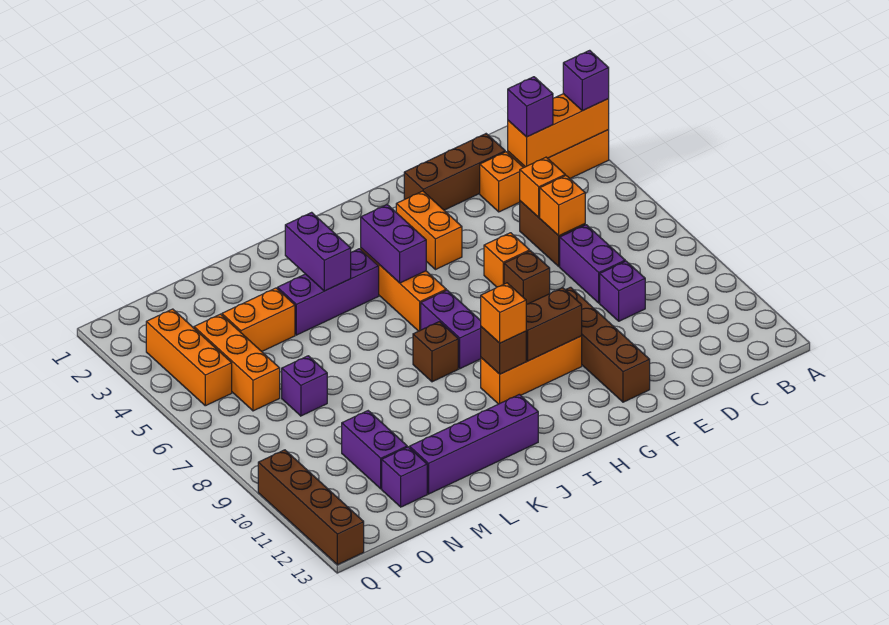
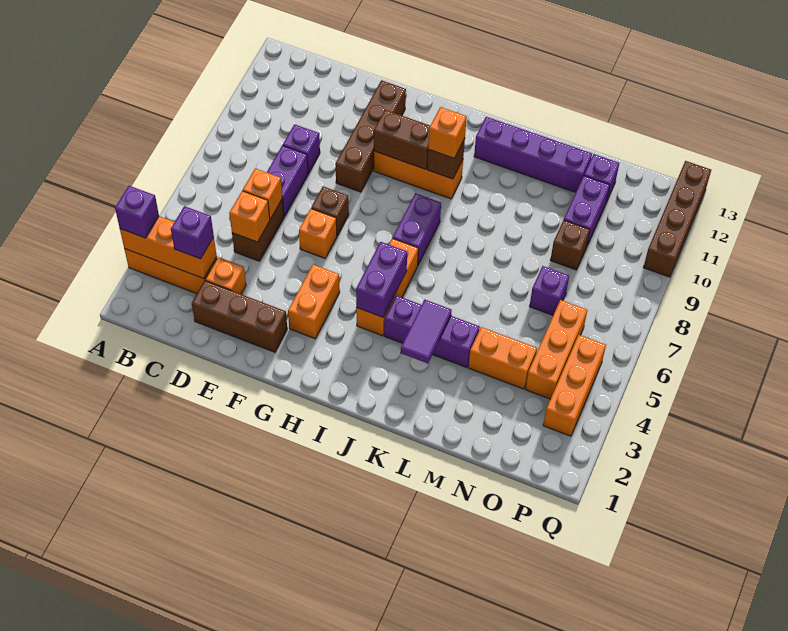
brown brick J8 level 1 -> brown brick N9 level 1
purple brick K3:K4 level 2 -> purple tile K3:K4 level 2

